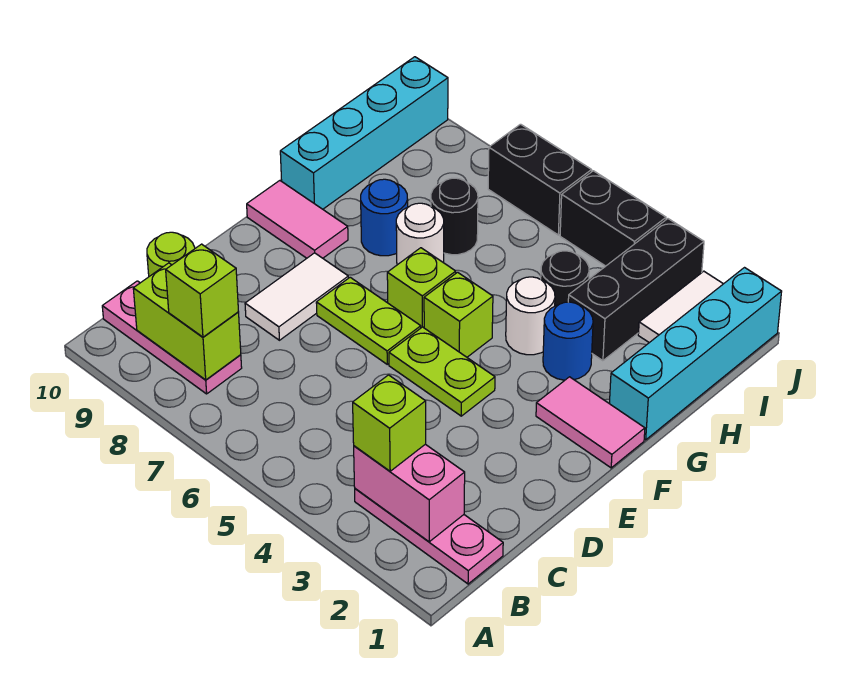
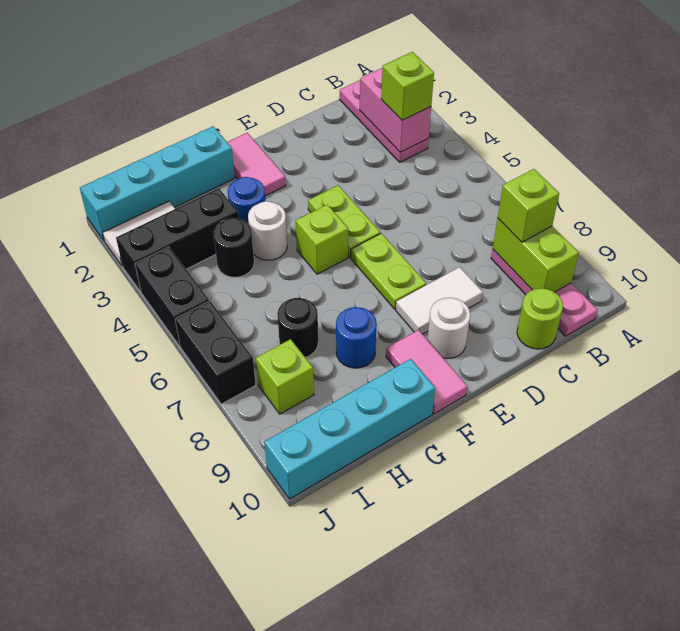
lime brick F6 level 1 -> lime brick I8 level 1
white round brick G7 level 1 -> white round brick E9 level 1

